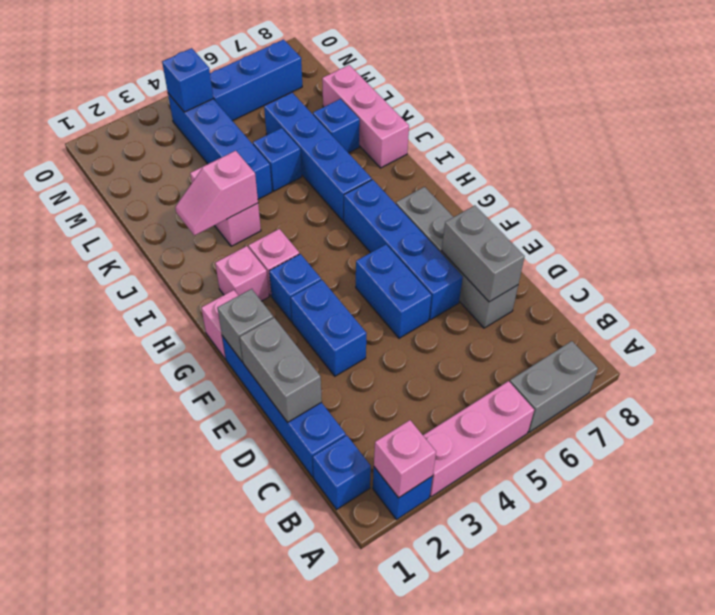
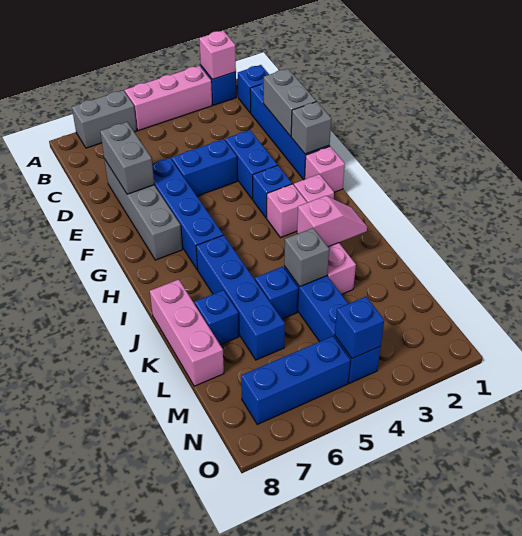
blue brick E5:F5 level 1 -> blue brick E4:E5 level 1
none -> grey brick K4 level 2

